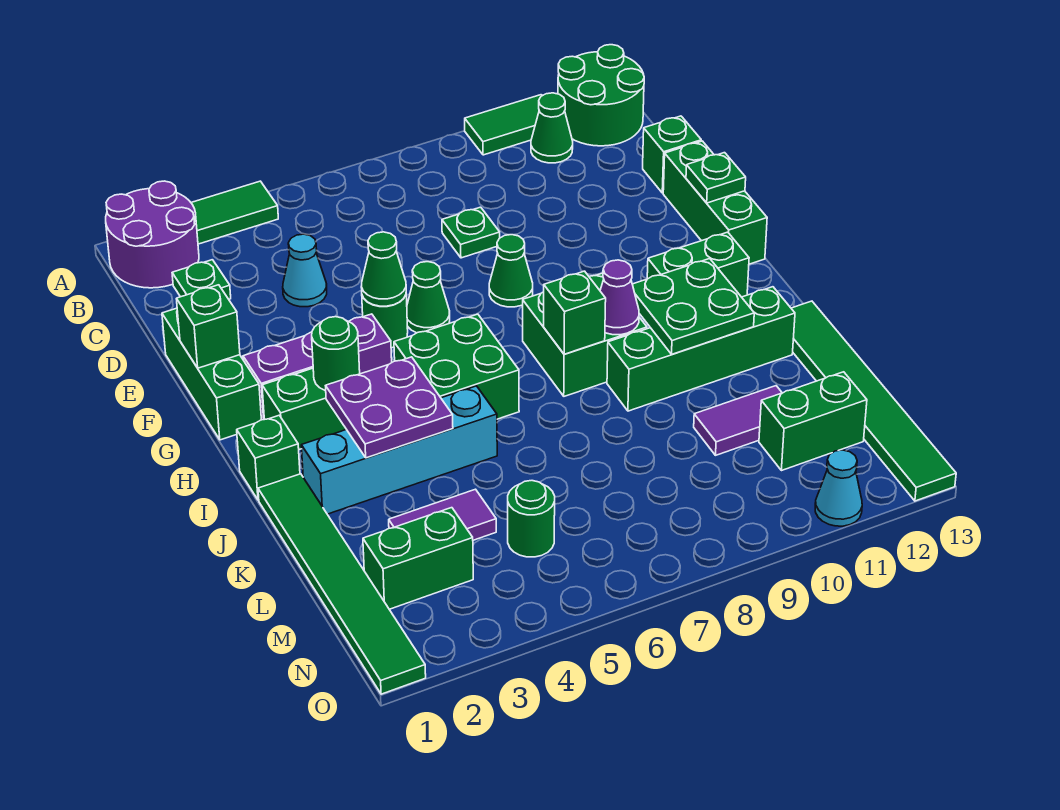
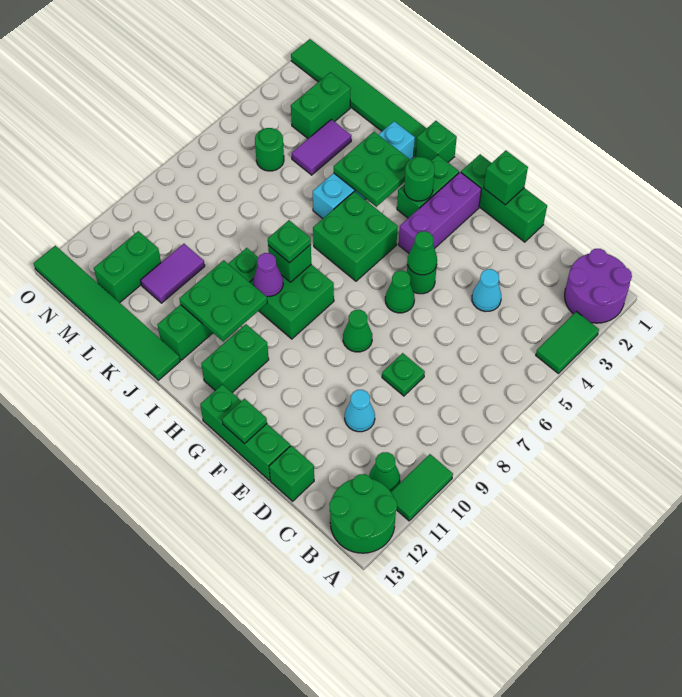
green plate C2 level 1 -> green plate I8 level 3
purple plate I3:J4 level 2 -> green plate I3:J4 level 2
cyan cone O11 level 1 -> cyan cone D10 level 1

